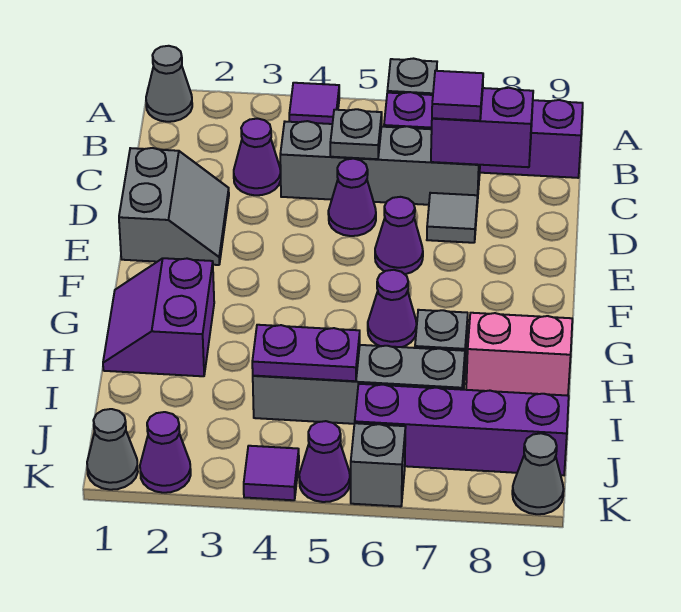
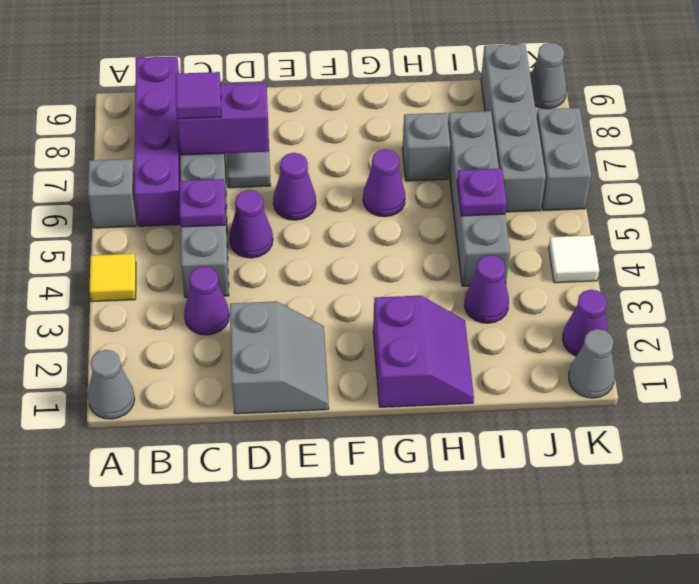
purple tile A4 level 1 -> yellow tile A4 level 1
grey plate C5 level 2 -> purple plate C5 level 2
purple brick C7:C8 level 2 -> purple brick C7:D7 level 2
grey slope D1:E2 level 1 top 1 -> grey slope D1:E2 level 1 top D
purple slope G1:H2 level 1 top 2 -> purple slope G1:H2 level 1 top G
pink brick H8:H9 level 1 -> none
purple plate I4:I5 level 2 -> purple plate I5 level 2
purple brick J6:J9 level 1 -> grey brick J6:J9 level 1
purple tile K4 level 1 -> white tile K4 level 1
purple cone K5 level 1 -> purple cone I3 level 1
grey brick K6 level 1 -> grey brick K6:K7 level 1

